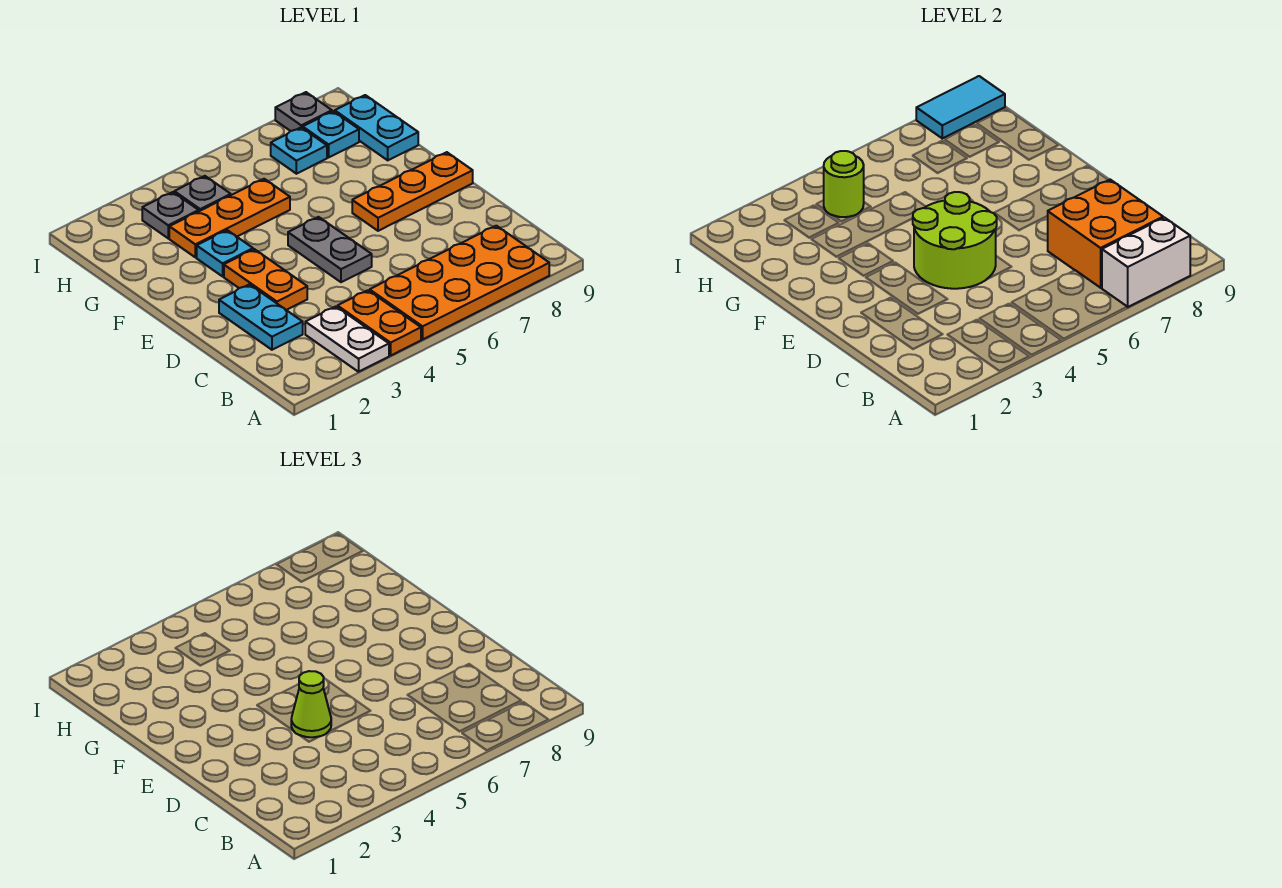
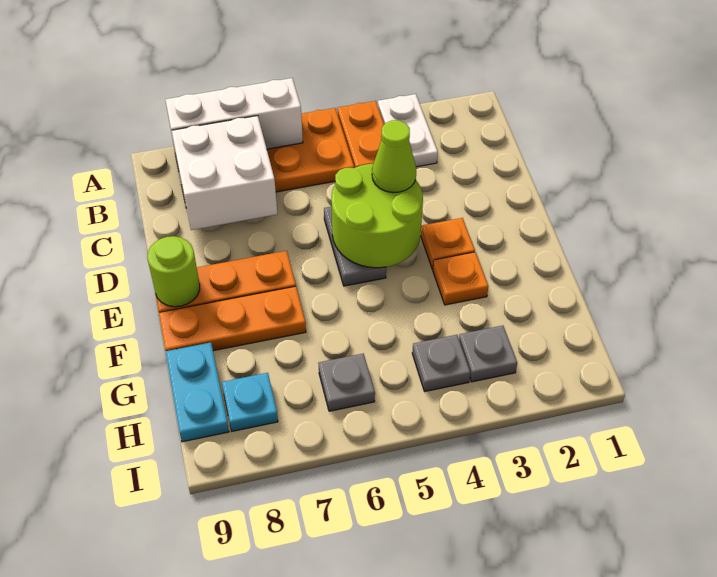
white brick A7:A8 level 2 -> white brick A6:A8 level 2
orange brick B7:C8 level 2 -> white brick B7:C8 level 2
cyan plate C2:D2 level 1 -> none
orange plate D3:E3 level 1 -> orange plate E3 level 1
cyan plate F3 level 1 -> orange plate F3 level 1
orange plate G3:G5 level 1 -> orange plate F7:F9 level 1
lime round brick H4 level 2 -> lime round brick E9 level 2
cyan plate H7 level 1 -> none
grey plate I8 level 1 -> grey plate H6 level 1
cyan tile I8:I9 level 2 -> none

